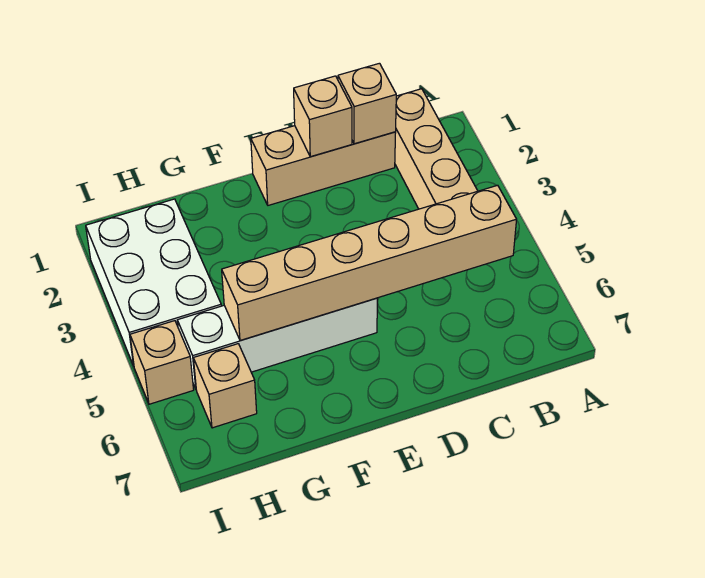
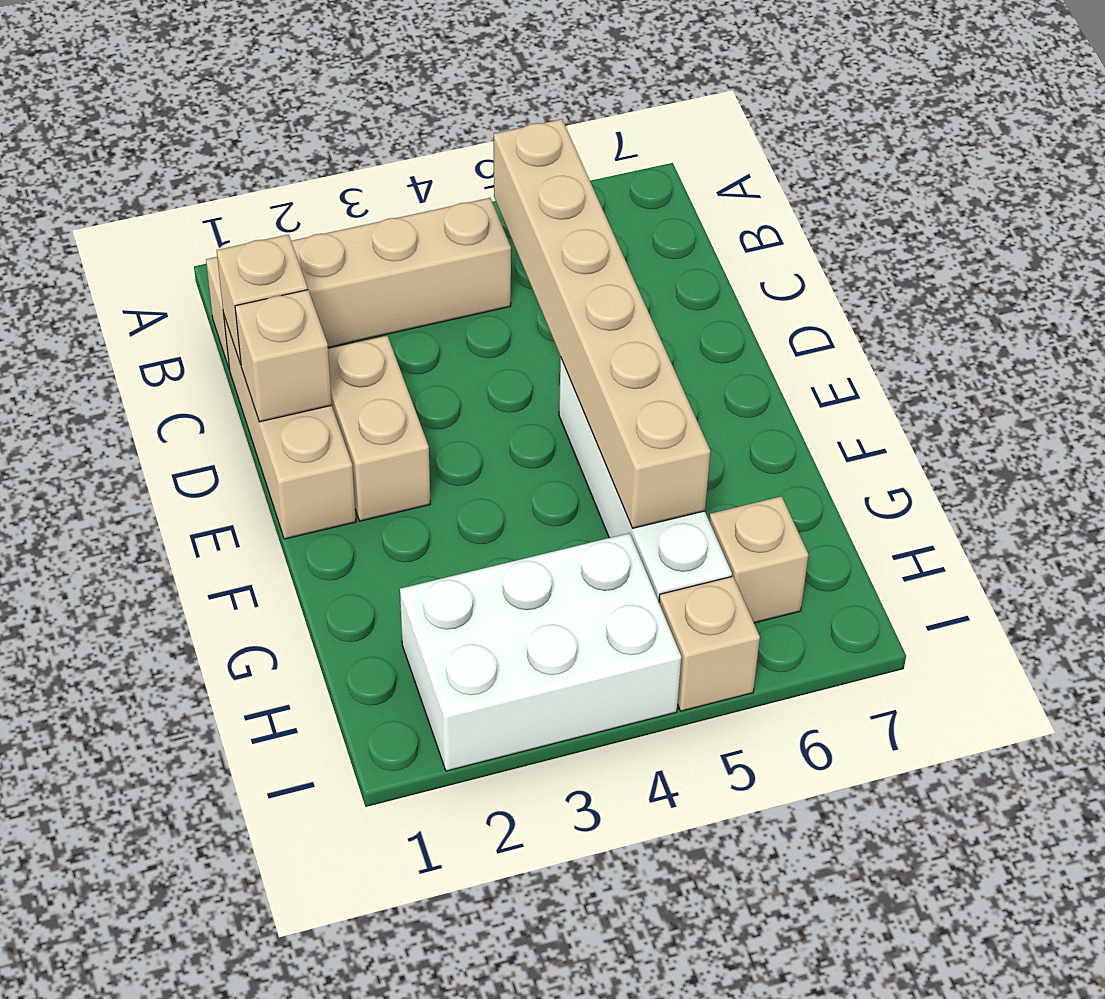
none -> tan brick D2:E2 level 1

